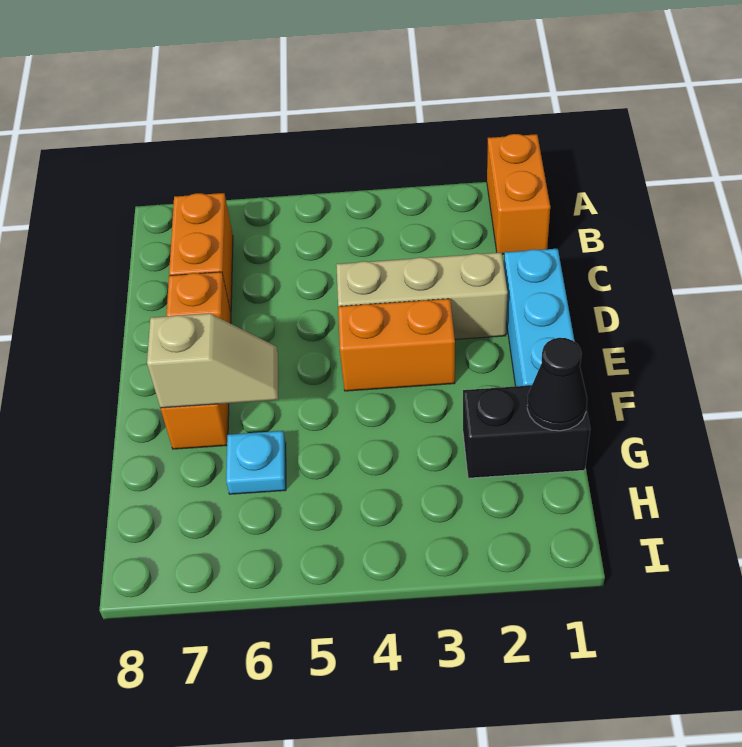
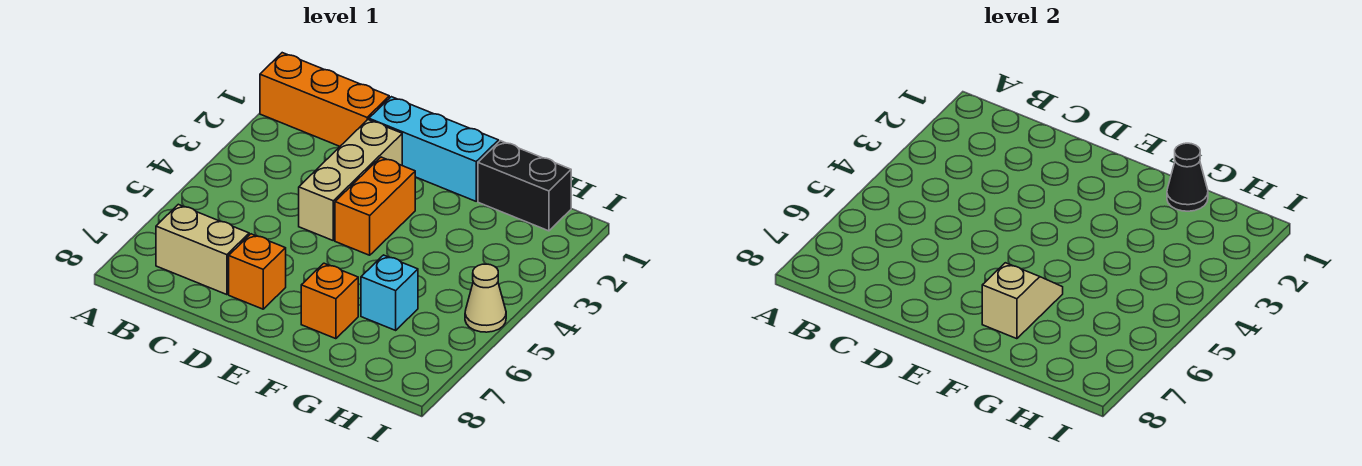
orange brick A1:B1 level 1 -> orange brick A1:C1 level 1
orange brick B7:C7 level 1 -> tan brick B7:C7 level 1
black brick G1:G2 level 1 -> black brick G1:H1 level 1
cyan plate G6 level 1 -> cyan brick G6 level 1
none -> tan cone I5 level 1

